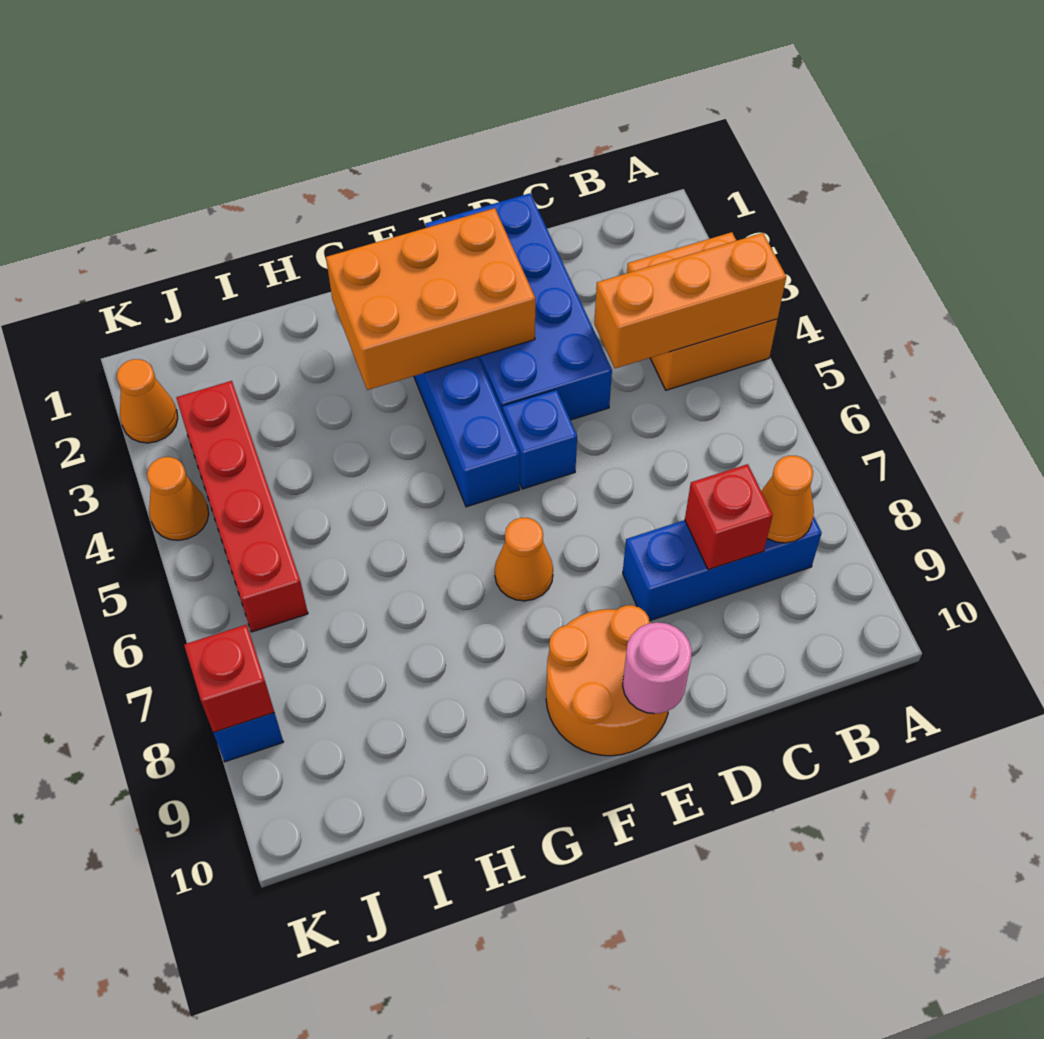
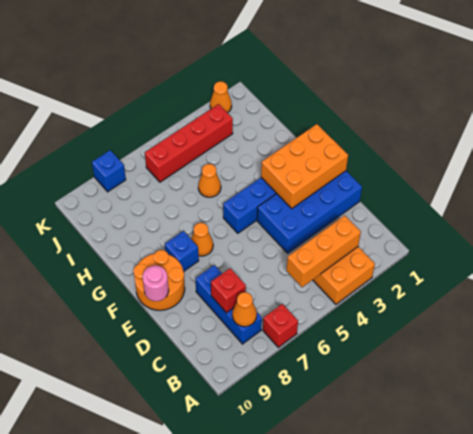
orange brick A4:C4 level 2 -> orange brick B3:B5 level 2
orange brick E2:G3 level 2 -> orange brick E1:F3 level 2
blue brick E5 level 1 -> blue brick F8 level 1
orange cone K4 level 1 -> orange cone H5 level 1
red brick K8 level 2 -> red brick A7 level 1

